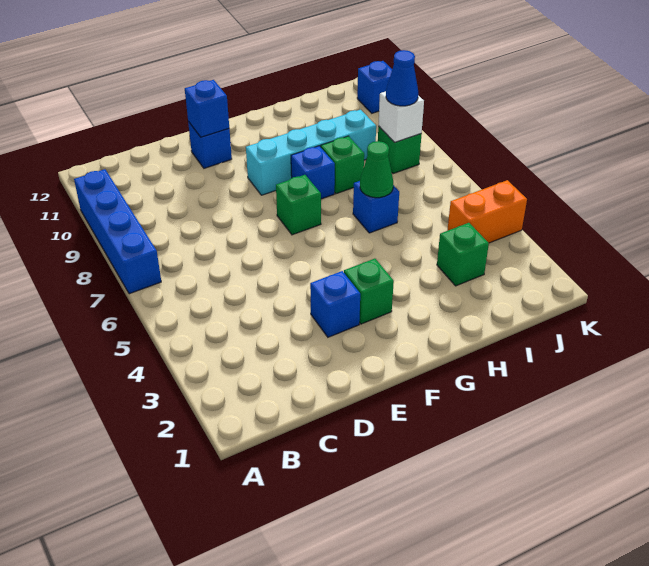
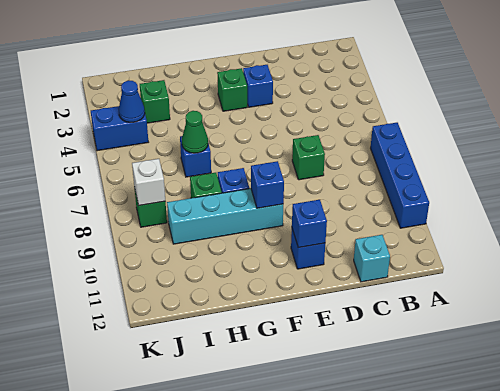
none -> cyan brick C12 level 1
green brick F7 level 1 -> green brick D7 level 1
orange brick J4:K4 level 1 -> blue brick J4:K4 level 1
blue cone J8 level 3 -> blue cone J4 level 2
blue brick K11 level 1 -> blue brick F9 level 2

